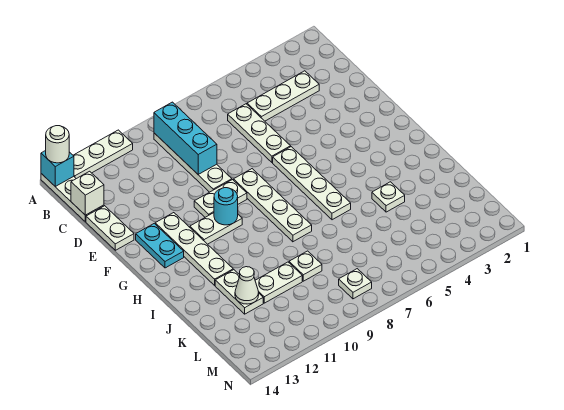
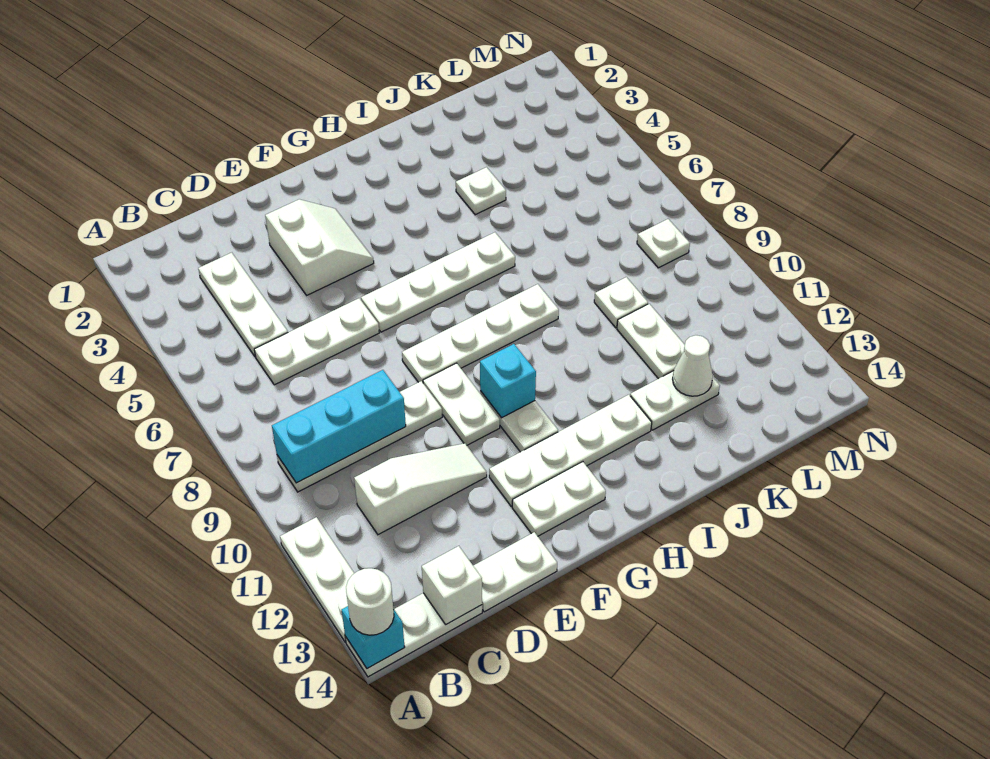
none -> white slope C11:E11 level 1 top C
none -> white slope E3:F4 level 1 top E
cyan plate F13:G13 level 1 -> white plate F13:G13 level 1
cyan round brick G10 level 2 -> cyan brick G10 level 2

